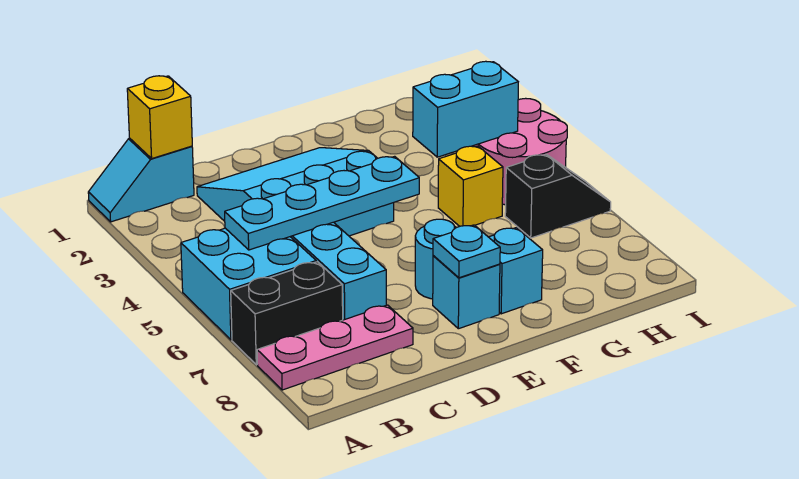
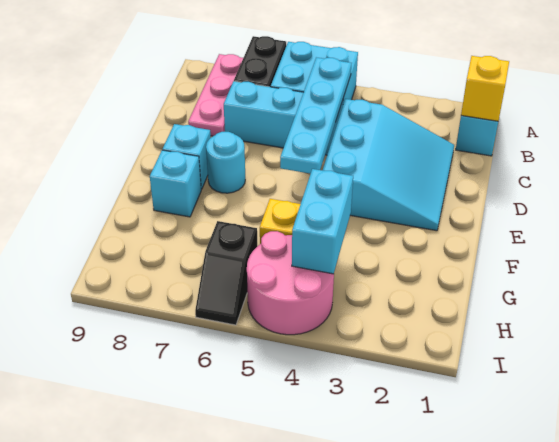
cyan plate E8 level 2 -> none

